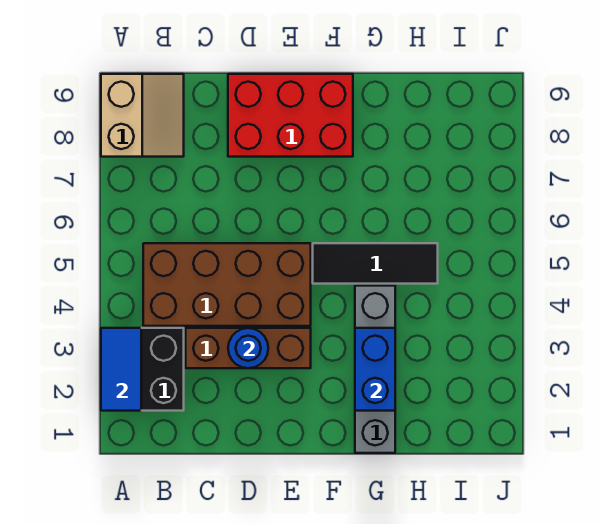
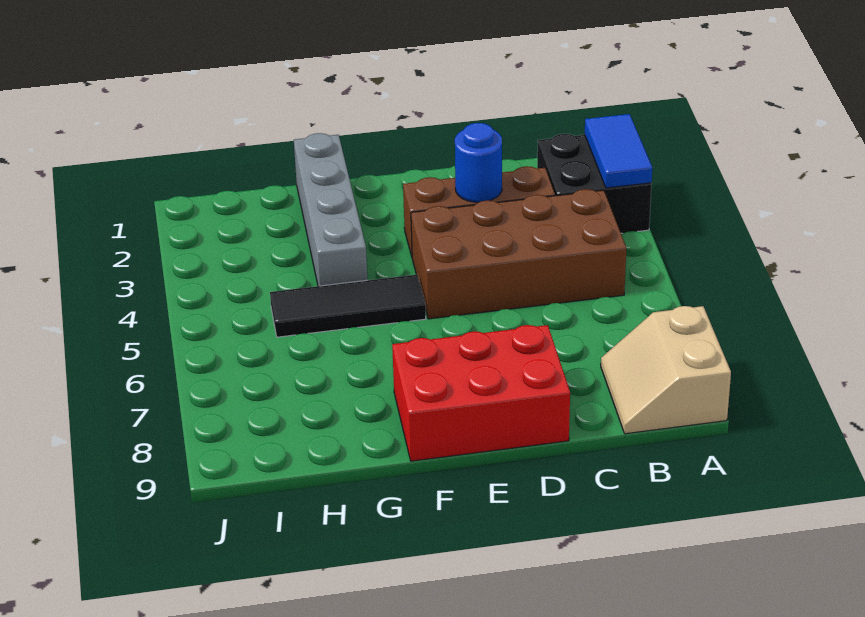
blue brick G2:G3 level 2 -> none

